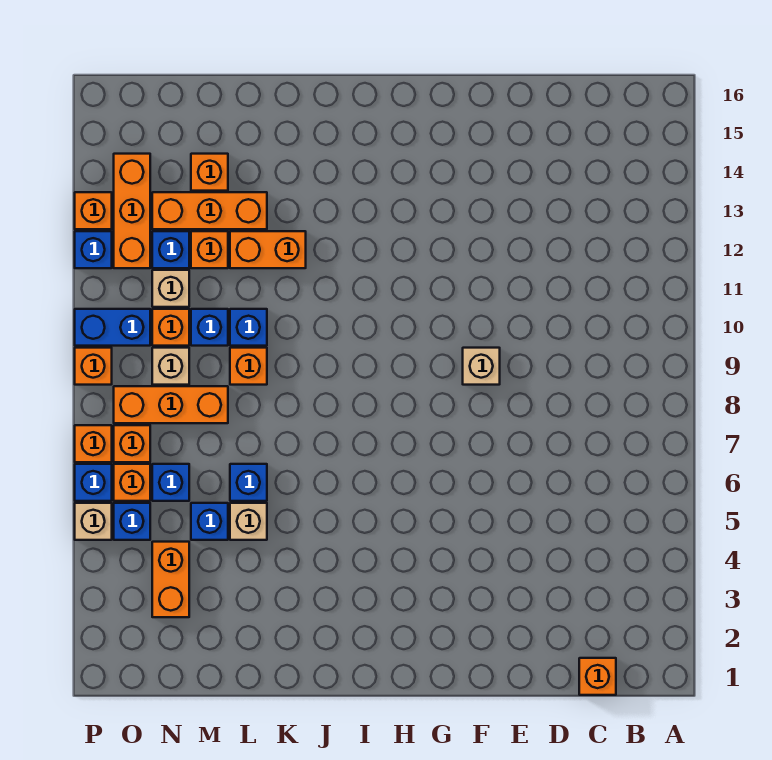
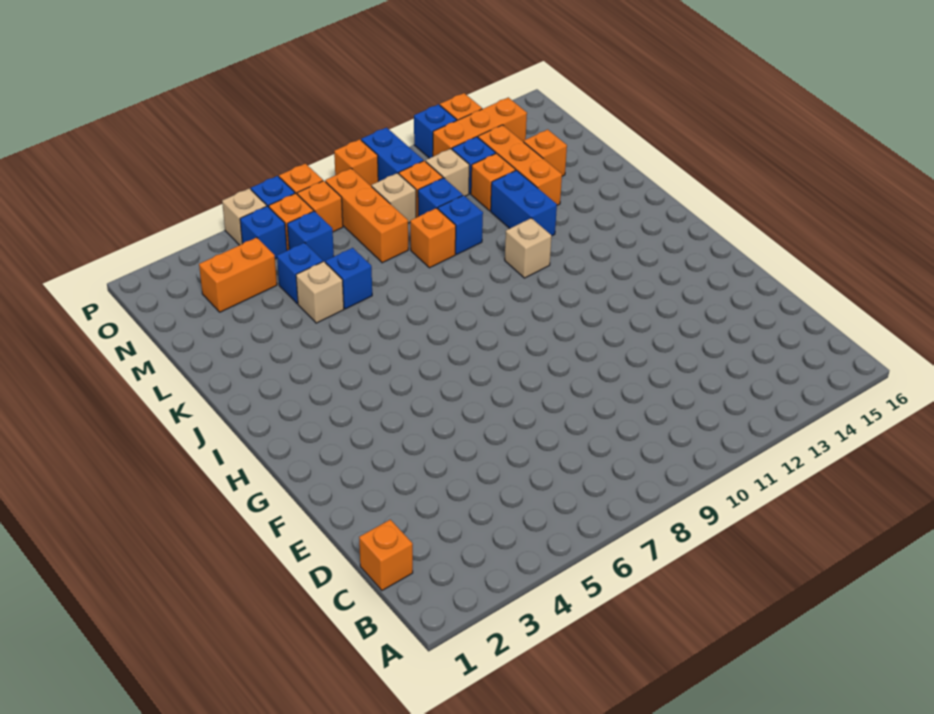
tan brick F9 level 1 -> tan brick J11 level 1
orange brick K12:L12 level 1 -> blue brick K12:L12 level 1

